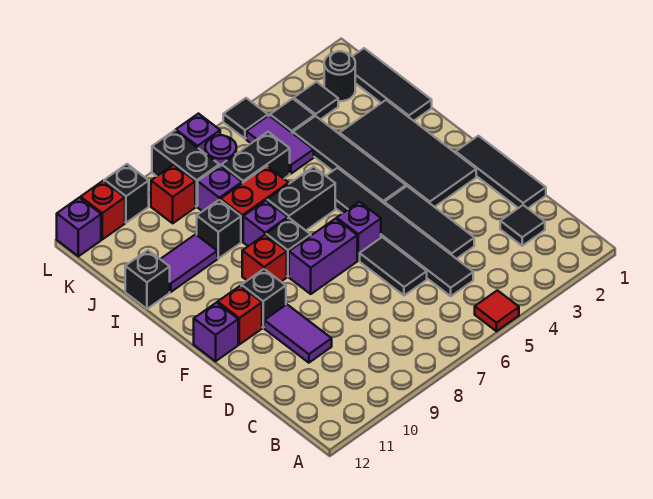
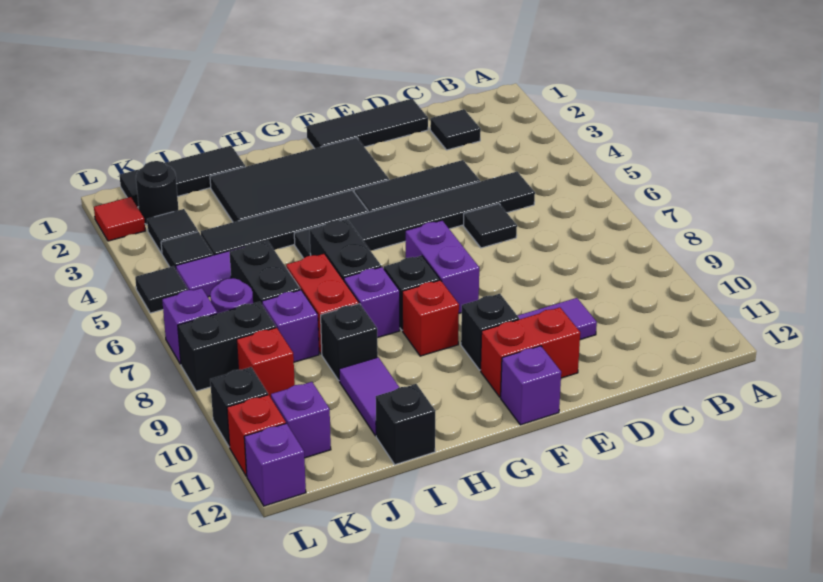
red tile A5 level 1 -> red tile L2 level 1
black tile D6:E6 level 1 -> black tile D6 level 1
purple brick F6 level 1 -> purple brick K11 level 1
red brick F11 level 1 -> red brick E11:F11 level 1

